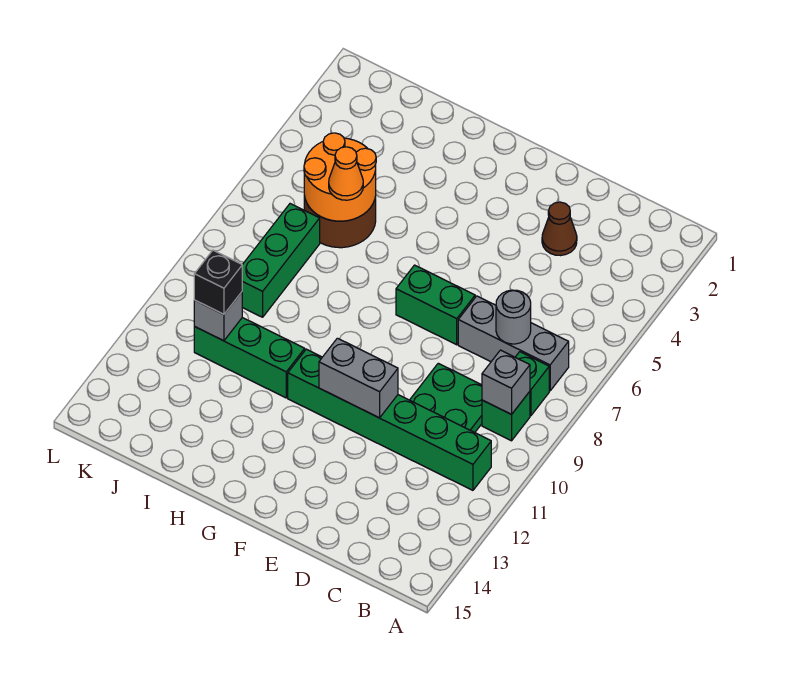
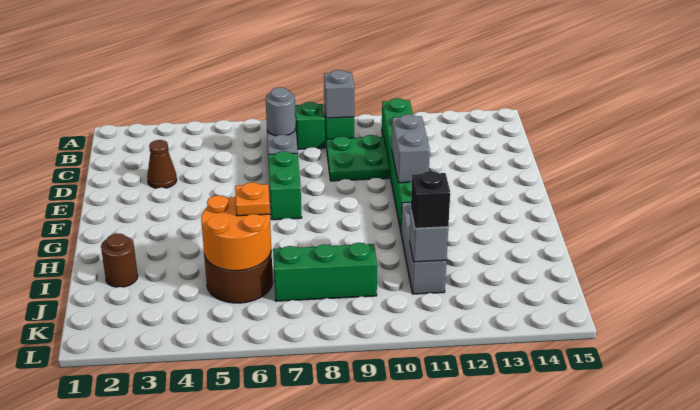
green brick H11:J11 level 1 -> grey brick H11:J11 level 1
none -> brown round brick I2 level 1
orange cone I6 level 3 -> orange plate I6 level 3

